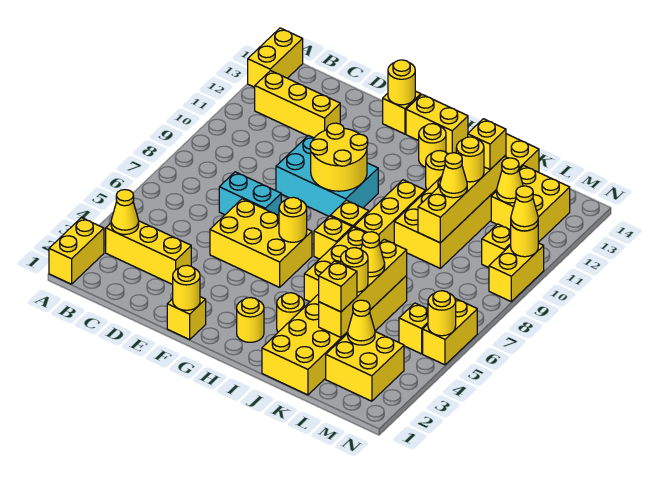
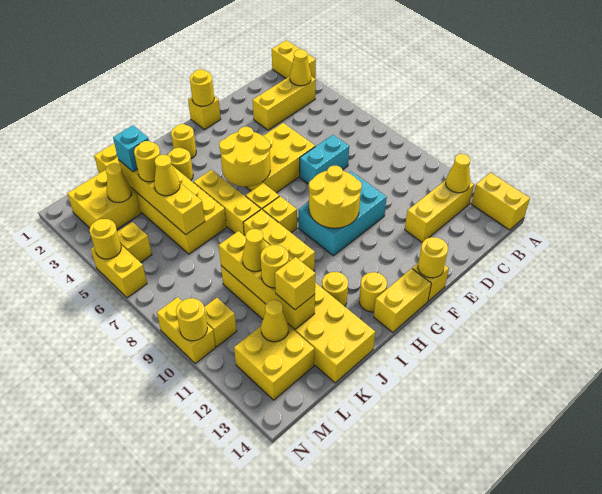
yellow round brick G6 level 2 -> yellow round brick G5:H6 level 2
yellow brick K3 level 3 -> cyan brick K3 level 3
yellow cone N10 level 3 -> yellow cone B12 level 2

